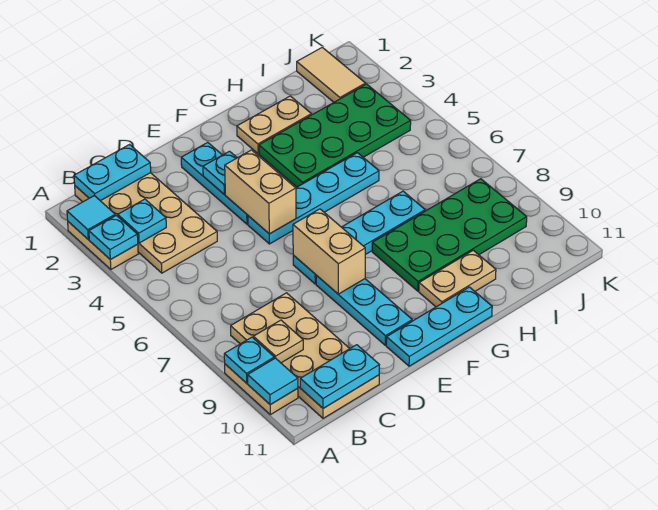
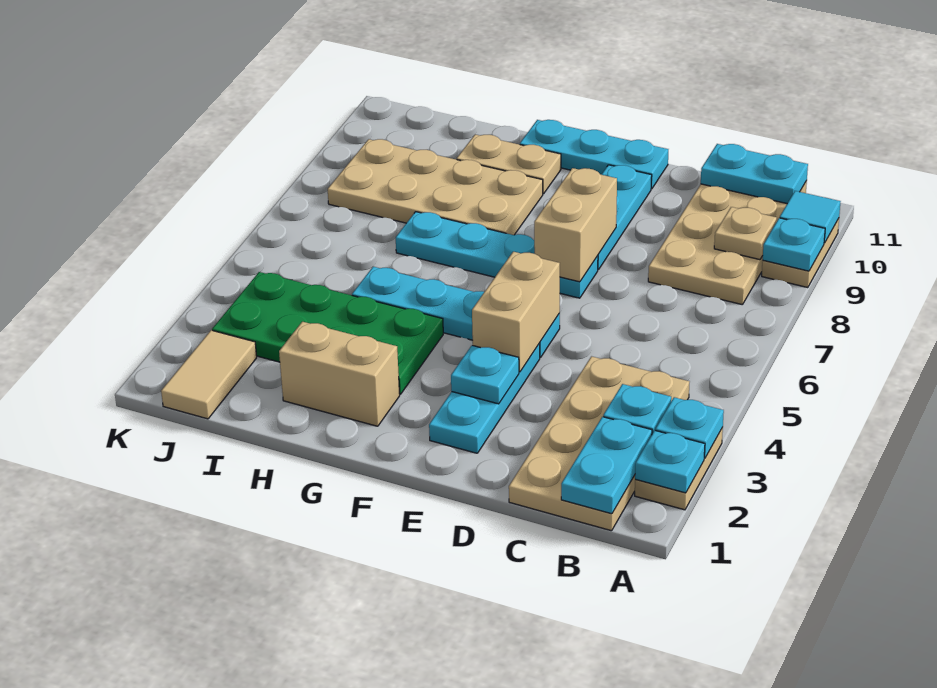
cyan tile A2 level 2 -> cyan plate A2 level 2
cyan plate B1:C1 level 2 -> cyan plate B1:B2 level 2
tan plate G2:H2 level 1 -> tan brick G2:H2 level 1
green plate G8:J9 level 1 -> tan plate G8:J9 level 1

